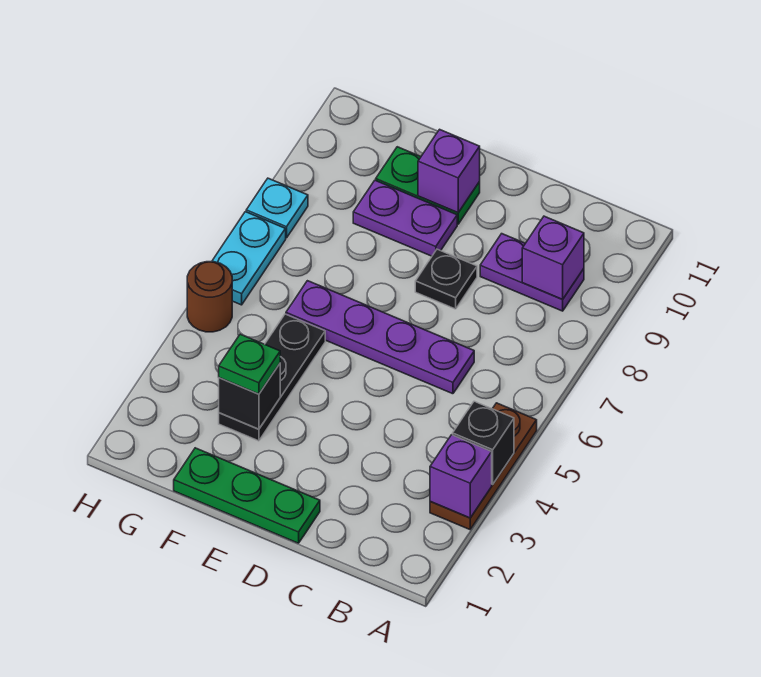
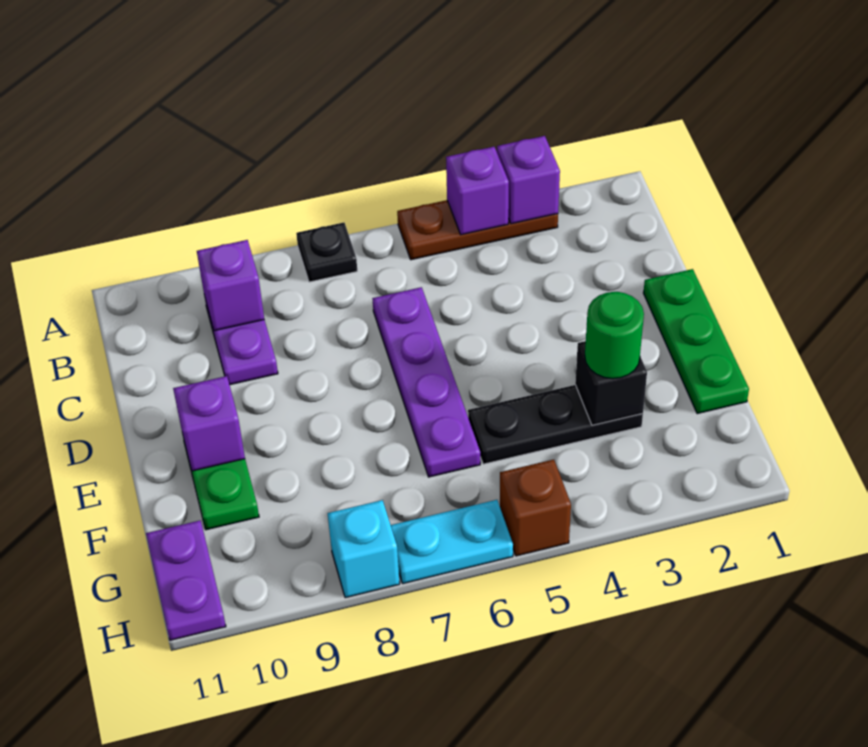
black brick A4 level 2 -> purple brick A4 level 2
black plate D8 level 1 -> black plate A7 level 1
purple plate E9:F9 level 1 -> purple plate G11:H11 level 1
green plate F3 level 3 -> green round brick F3 level 3
brown round brick H5 level 1 -> brown brick H5 level 1
cyan plate H8 level 1 -> cyan brick H8 level 1

